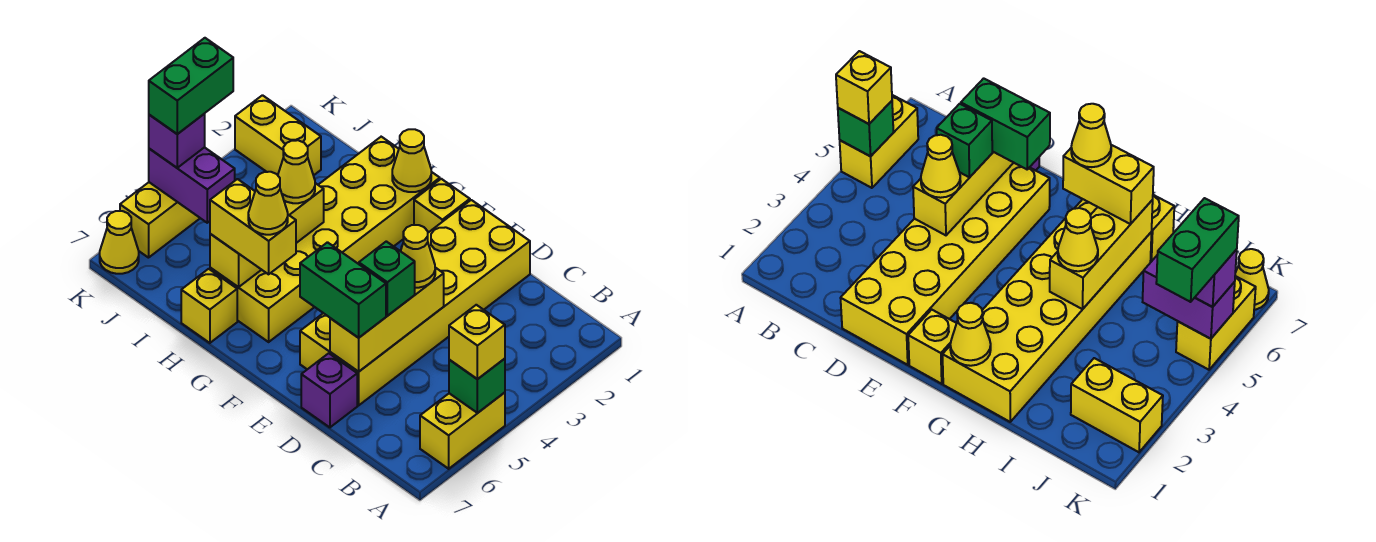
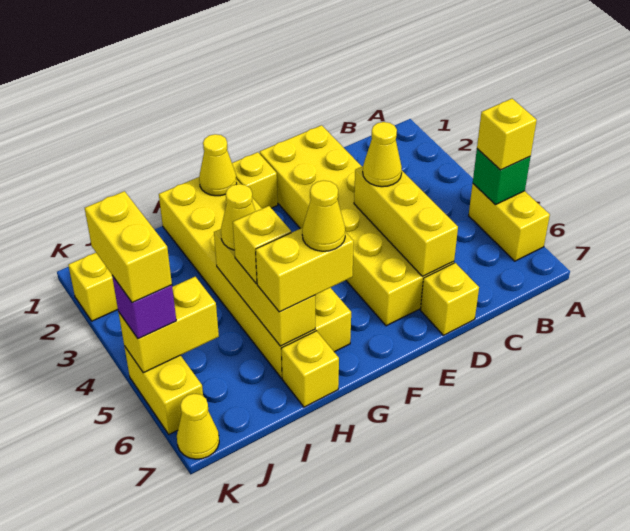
green brick D5 level 3 -> none
green brick D6:E6 level 3 -> none
purple brick D7 level 1 -> yellow brick D7 level 1
none -> yellow brick H5 level 3
purple brick J5:K5 level 2 -> yellow brick J5:K5 level 2
green brick K4:K5 level 4 -> yellow brick K4:K5 level 4

